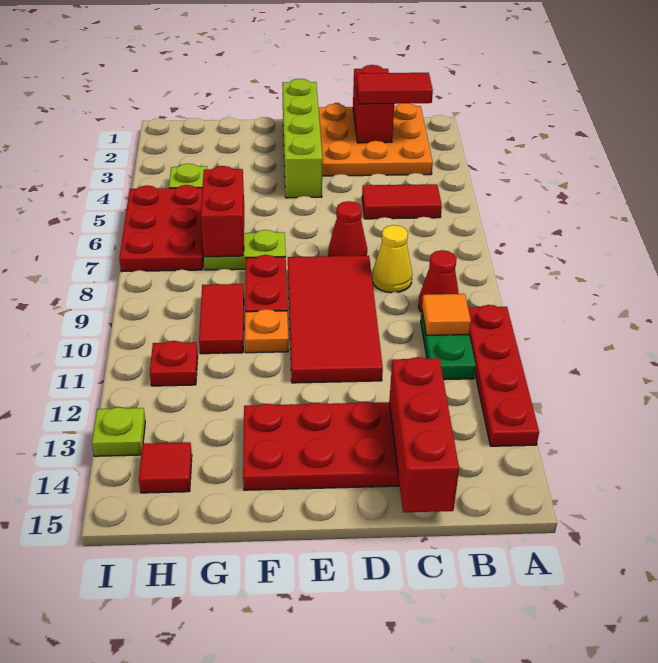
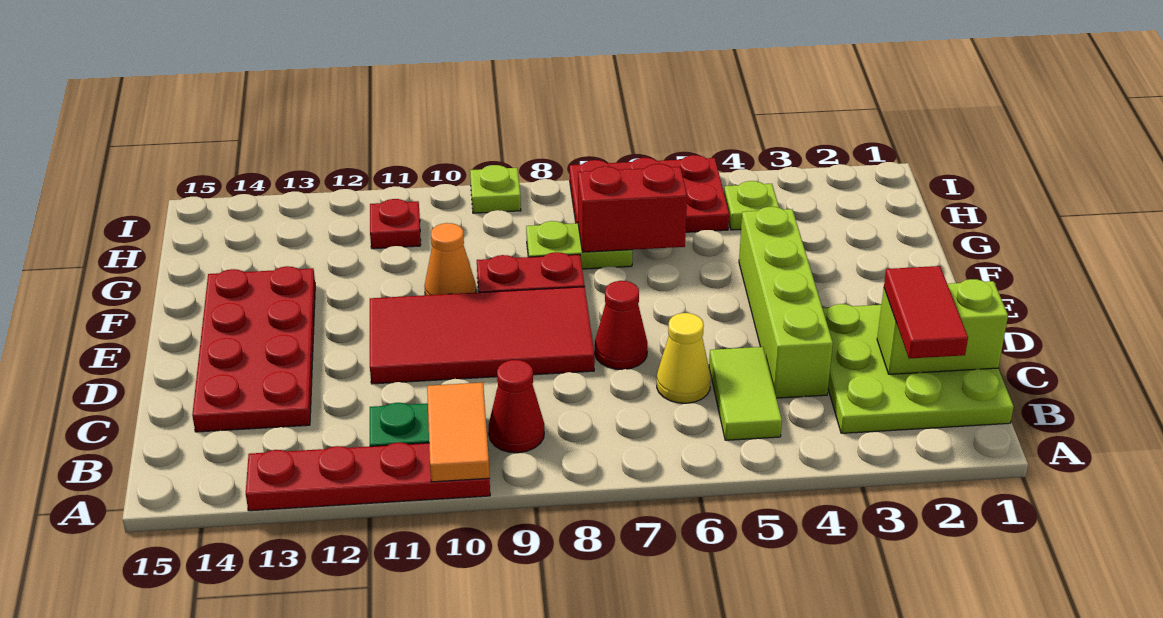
orange plate B1:D3 level 1 -> lime plate B1:D3 level 1
red tile B5:C5 level 1 -> lime tile B5:C5 level 1
orange tile B10 level 2 -> orange tile A10:B10 level 2
red brick C1:C2 level 2 -> lime brick C1:C2 level 2
yellow cone C8 level 1 -> yellow cone C6 level 1
red brick C13:C15 level 2 -> none
lime brick E1:E4 level 1 -> lime brick C4:F4 level 1
lime plate F7:G7 level 1 -> lime plate G7:G8 level 1
orange plate F10 level 1 -> orange cone F10 level 1
red tile G9:G10 level 1 -> none
red tile H14 level 1 -> none
lime plate I13 level 1 -> lime plate I9 level 1

